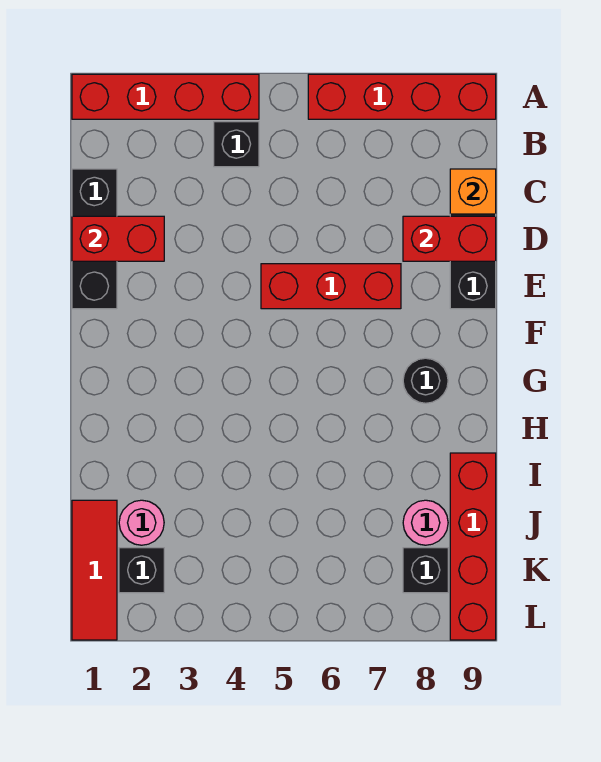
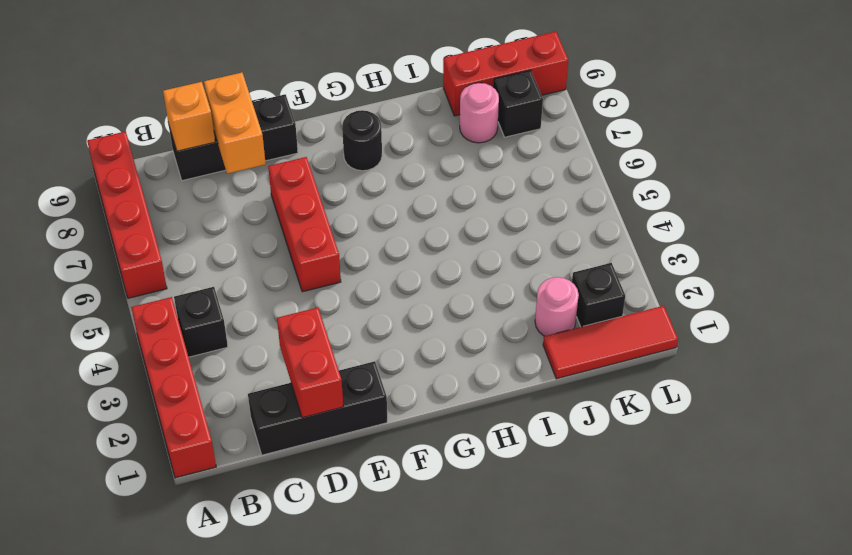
red brick D8:D9 level 2 -> orange brick D8:D9 level 2
red brick I9:L9 level 1 -> red brick J9:L9 level 1

